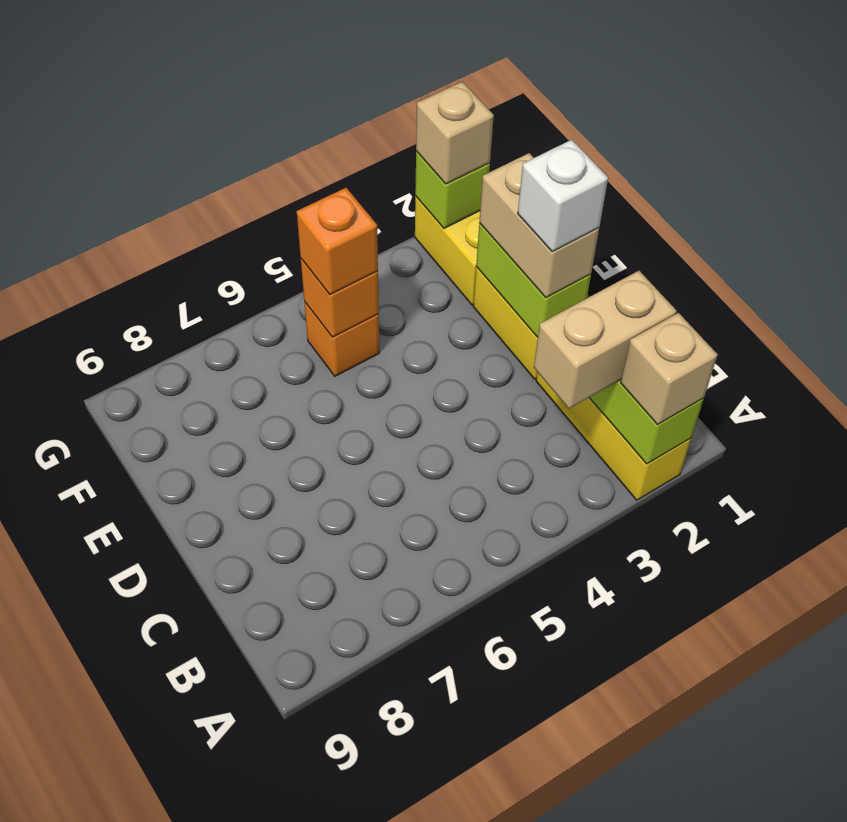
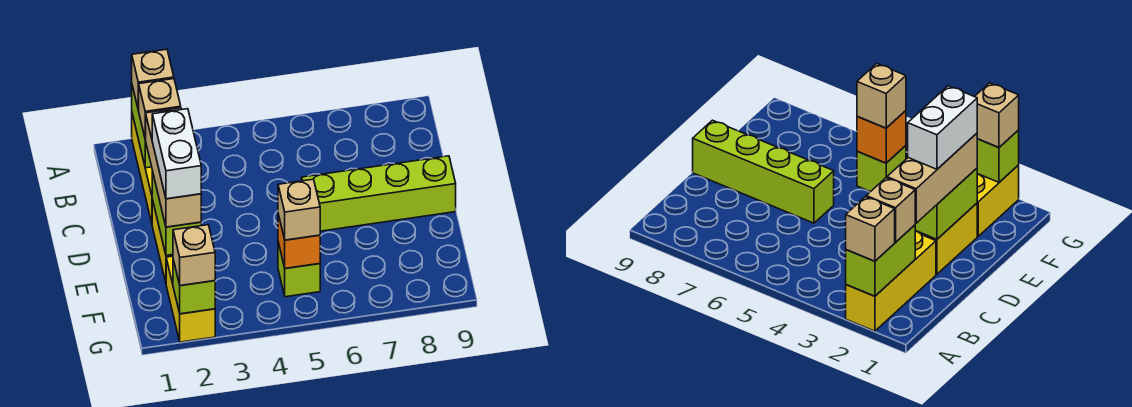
tan brick B2:B3 level 3 -> tan brick B2 level 3
tan brick D2:E2 level 3 -> tan brick C2:E2 level 3
white brick D2 level 4 -> white brick D2:E2 level 4
none -> lime brick D6:D9 level 1
orange brick F5 level 1 -> lime brick F5 level 1
orange brick F5 level 3 -> tan brick F5 level 3

